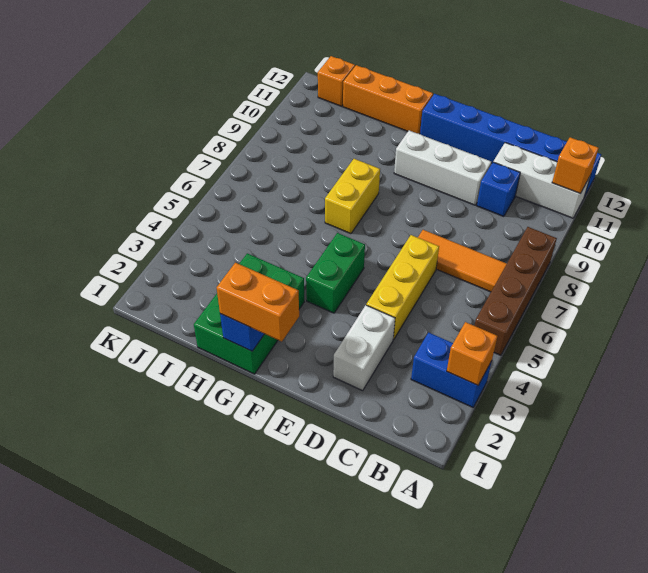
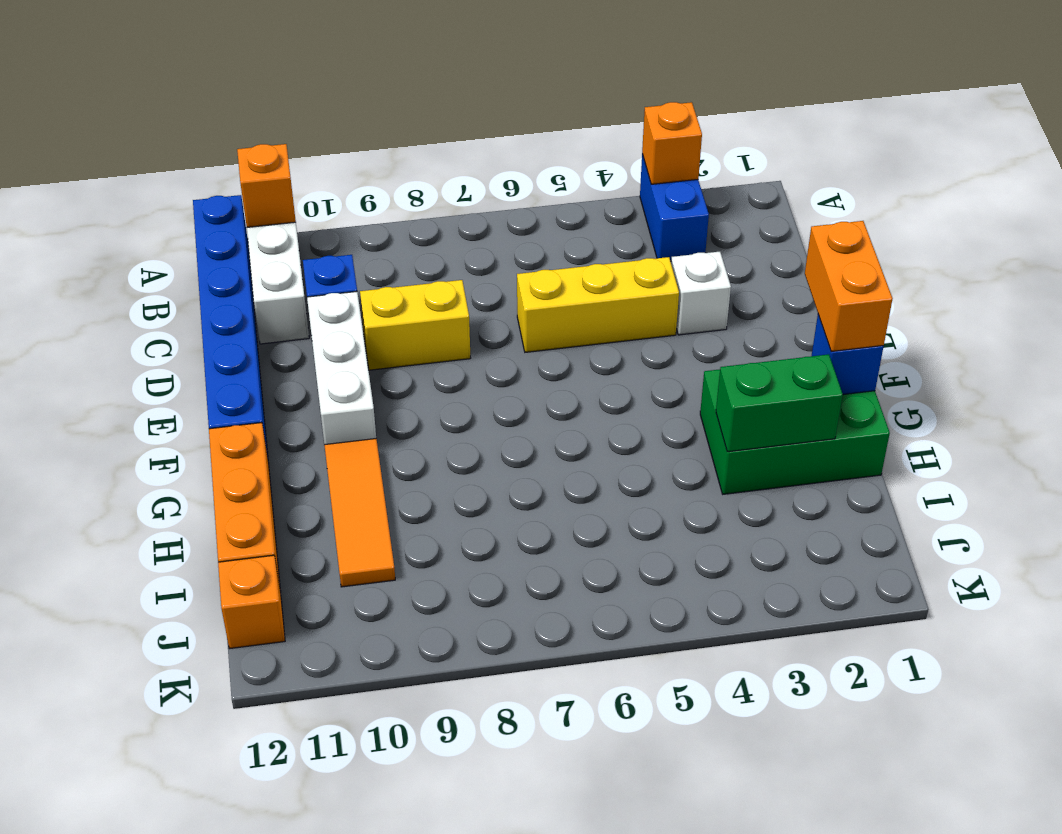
brown brick A5:A8 level 1 -> none
orange tile B7:D7 level 1 -> orange tile G10:I10 level 1
white brick D2:D3 level 1 -> white brick D3 level 1
green brick F4:F5 level 1 -> green brick H2:H3 level 2
yellow brick G7:G8 level 1 -> yellow brick D8:D9 level 1

